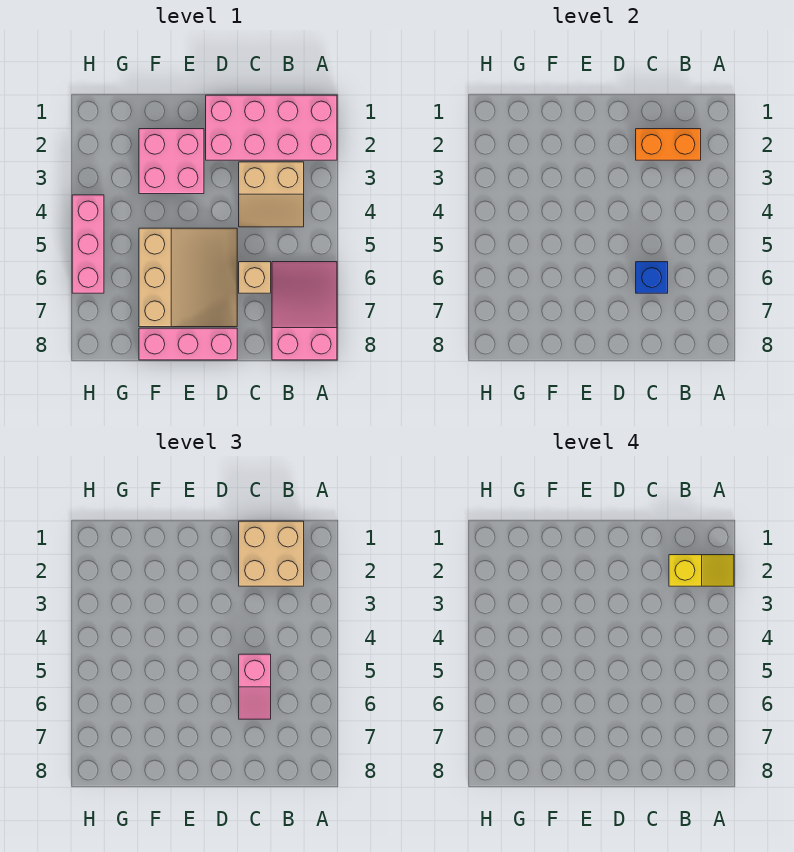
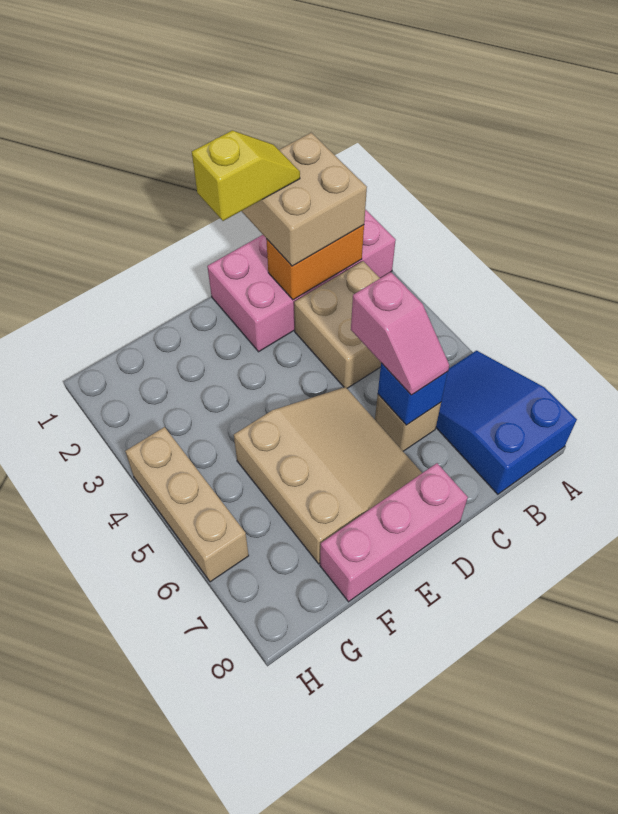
yellow slope A2:B2 level 4 top B -> yellow slope C1:D1 level 4 top D
pink slope A6:B8 level 1 top 8 -> blue slope A6:B8 level 1 top 8
tan slope B3:C4 level 1 top 3 -> tan brick B3:C4 level 1
pink brick E2:F3 level 1 -> none
pink brick H4:H6 level 1 -> tan brick H4:H6 level 1

